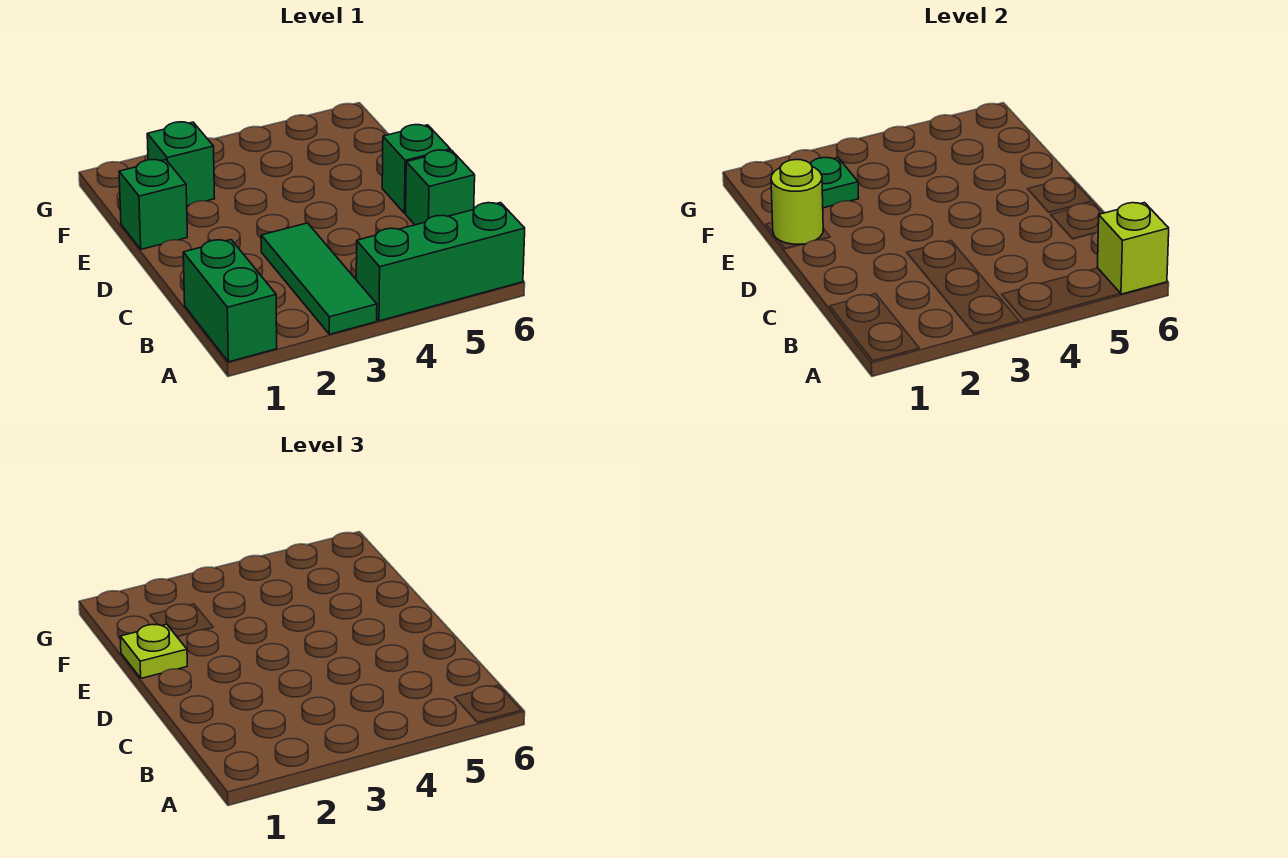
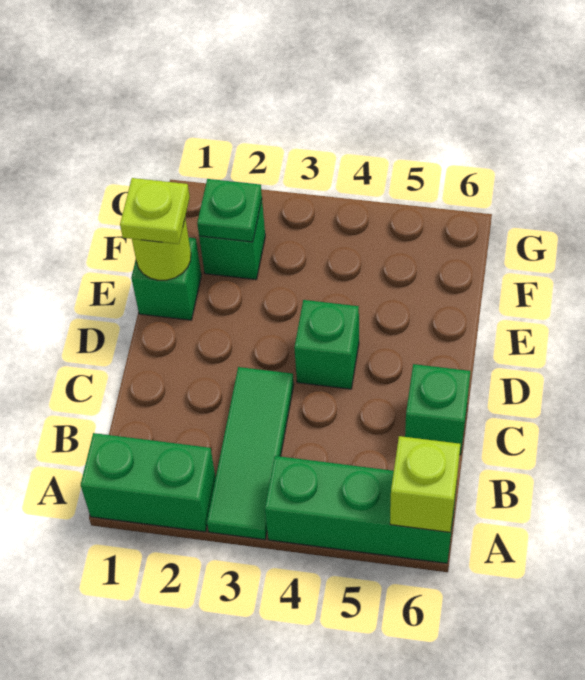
green brick A1:B1 level 1 -> green brick A1:A2 level 1
green brick D6 level 1 -> green brick D4 level 1

